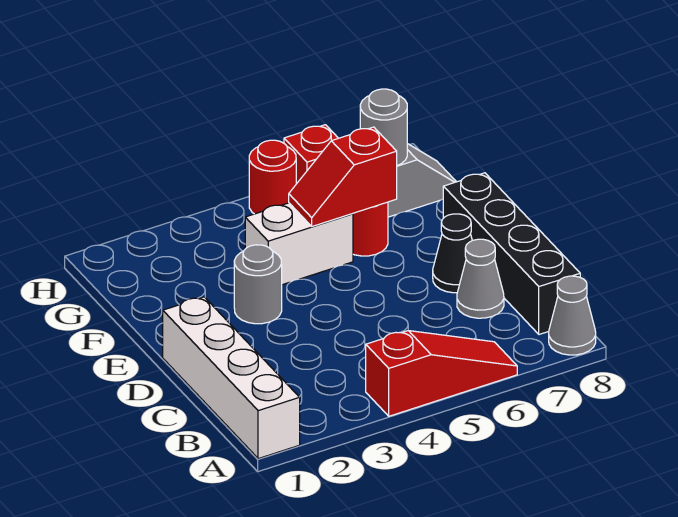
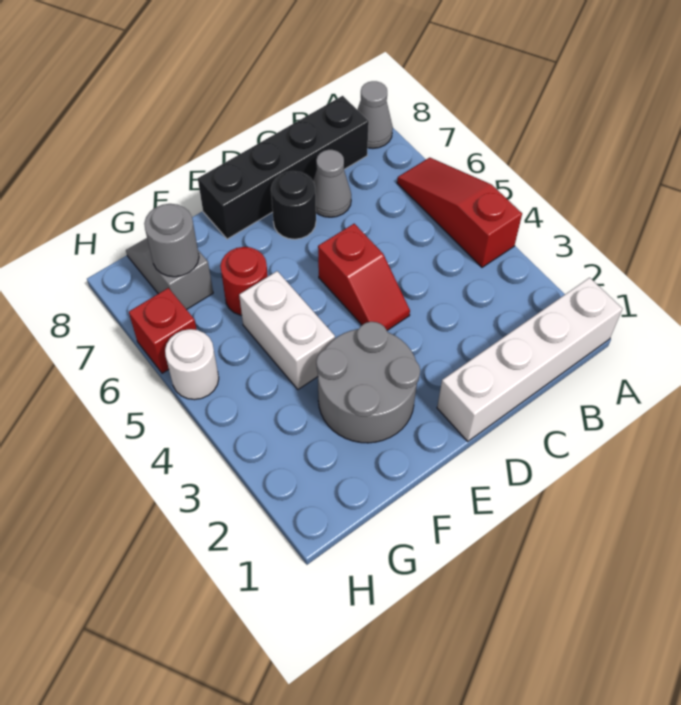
black cone D7 level 1 -> black round brick D7 level 1
grey round brick E3 level 1 -> grey round brick E2:F3 level 1
red slope F5:F6 level 2 top 6 -> red slope D4:D5 level 1 top 5
red round brick H5 level 1 -> white round brick H5 level 1

